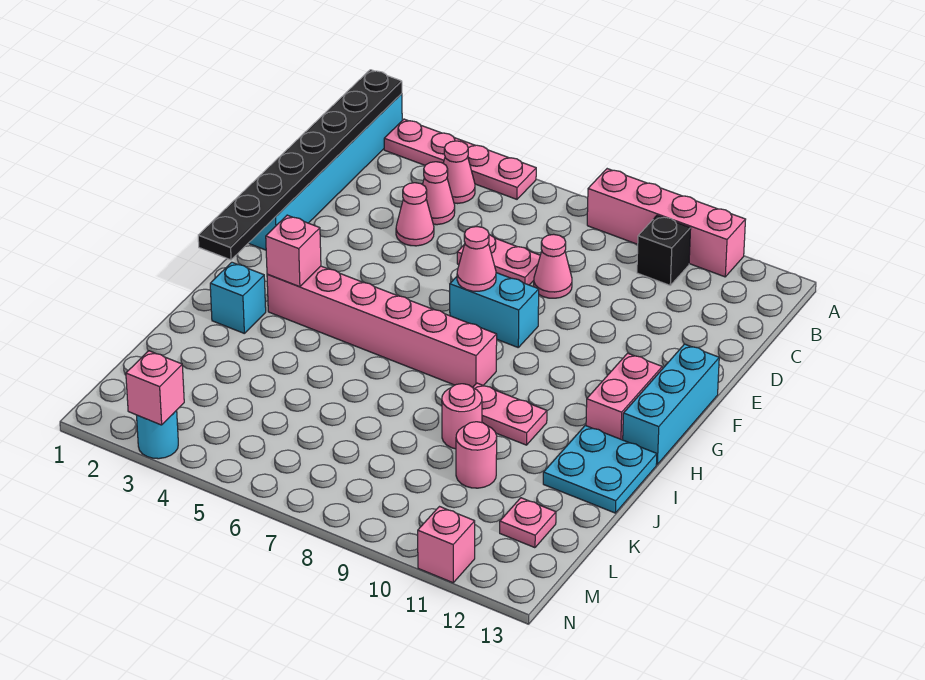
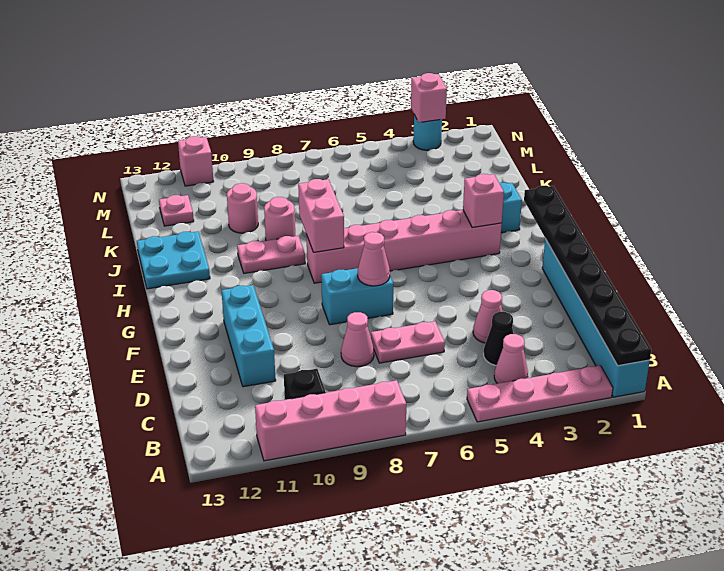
pink cone C4 level 1 -> black cone C4 level 1
cyan brick F13:H13 level 1 -> cyan brick D11:F11 level 1
pink brick G12:H12 level 1 -> pink brick H8:I8 level 2

